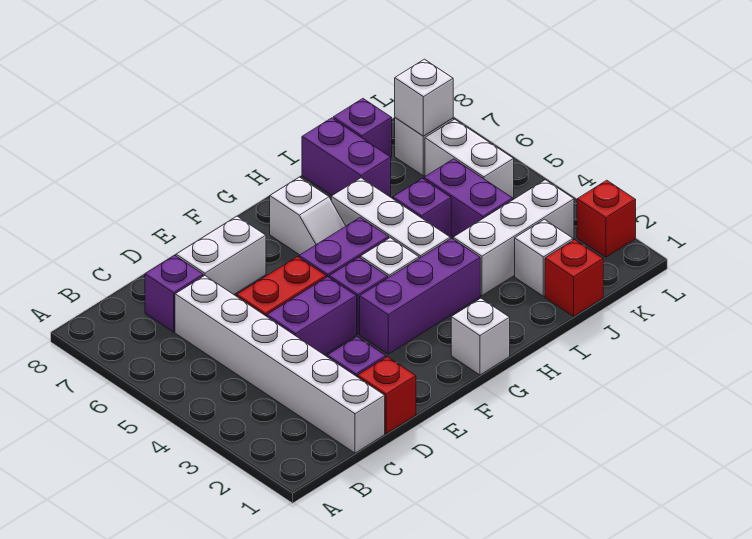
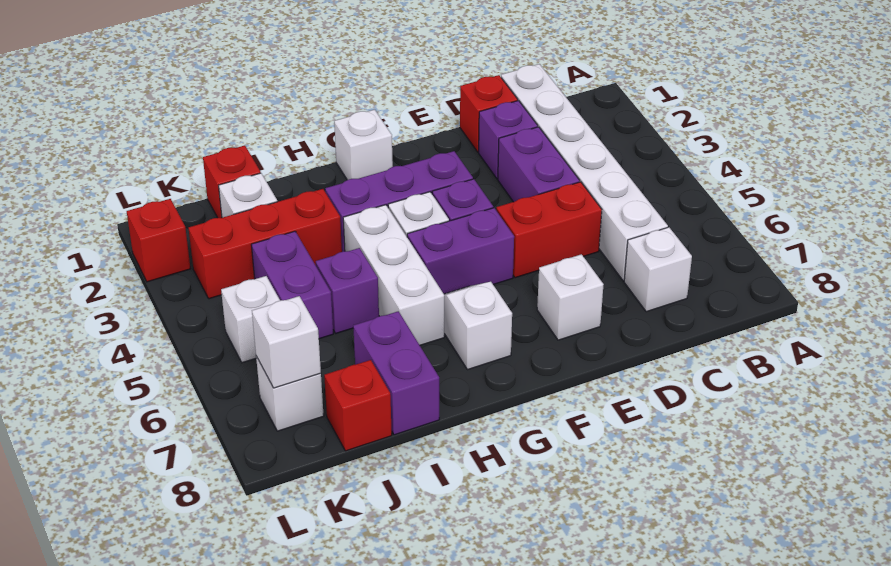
purple brick C7 level 1 -> white brick C7 level 1
purple brick D4:E4 level 1 -> purple brick D3:D4 level 1
white brick D7:E7 level 1 -> white brick E7 level 1
white brick I3:K3 level 1 -> red brick I3:K3 level 1
purple brick J8 level 1 -> red brick J8 level 1
white brick K5:K6 level 1 -> white brick K5 level 1

